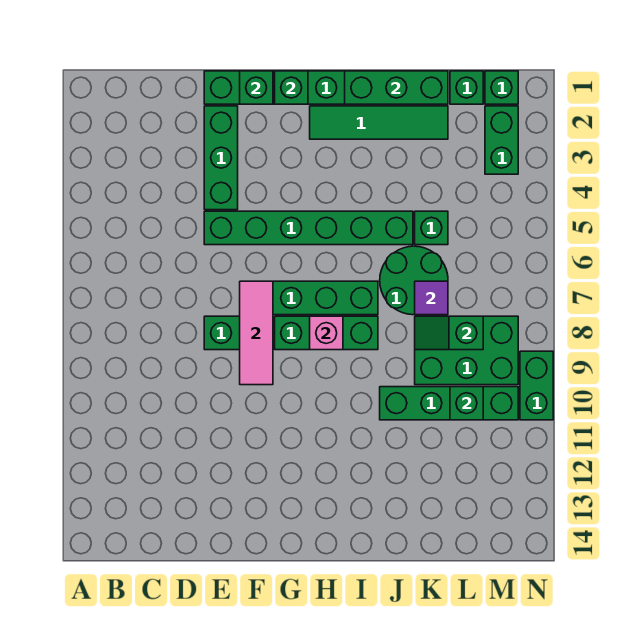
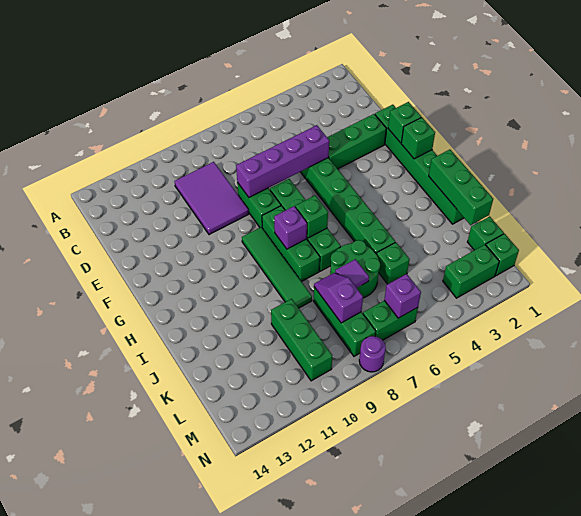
none -> purple tile C9:E10 level 1
none -> purple brick E5:E8 level 2
pink tile F7:F9 level 2 -> none
green tile H2:K2 level 1 -> green tile G9:J9 level 1
pink brick H8 level 2 -> purple brick H8 level 2
green brick J10:M10 level 1 -> green brick K10:M10 level 1
green brick K8:M9 level 1 -> green brick K8:M8 level 1
green slope K8:L8 level 2 top L -> purple slope K8:L8 level 2 top L
green brick L10 level 2 -> green brick H7 level 2
none -> purple brick M6 level 2
none -> purple round brick N8 level 1
green brick N9:N10 level 1 -> green brick M6:M7 level 1

